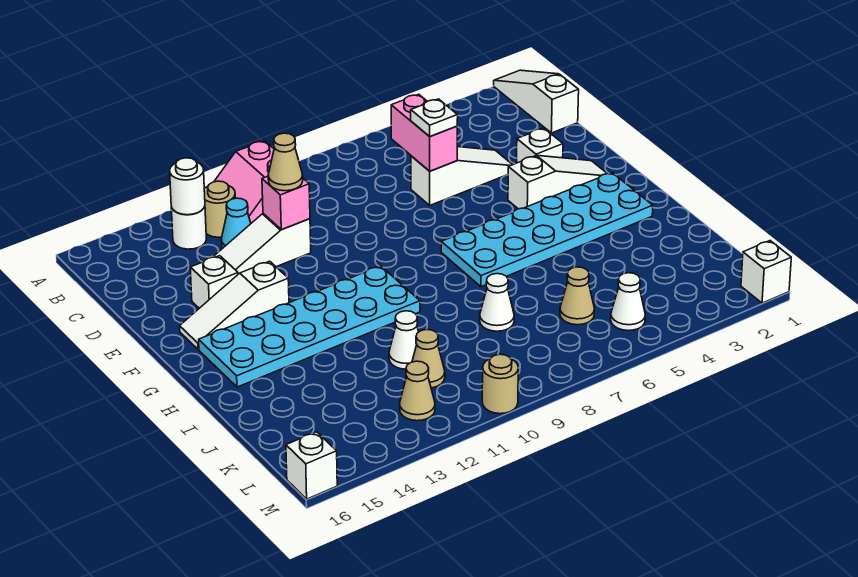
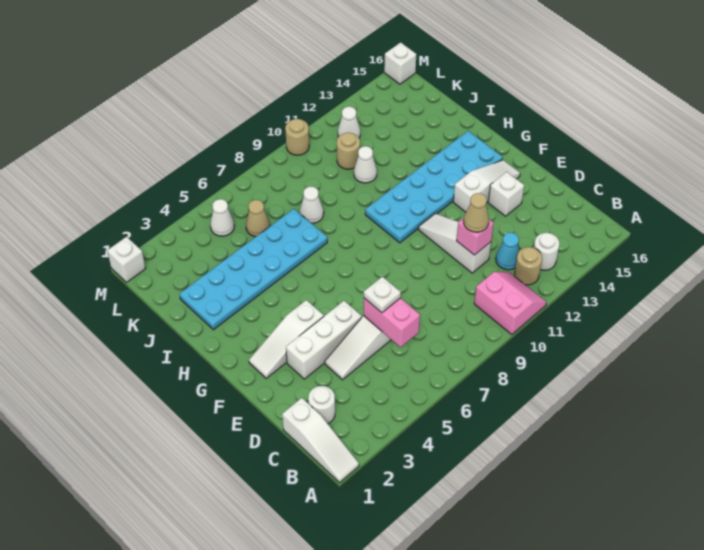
white round brick B13 level 2 -> white round brick C2 level 1
white slope D11:D13 level 1 top 11 -> white slope D11:F11 level 1 top D
white brick E3 level 1 -> white brick E3:E5 level 1
cyan plate G2:H7 level 1 -> cyan plate I2:J7 level 1
tan cone K11 level 1 -> tan round brick K11 level 1
tan cone L12 level 1 -> white cone L12 level 1

